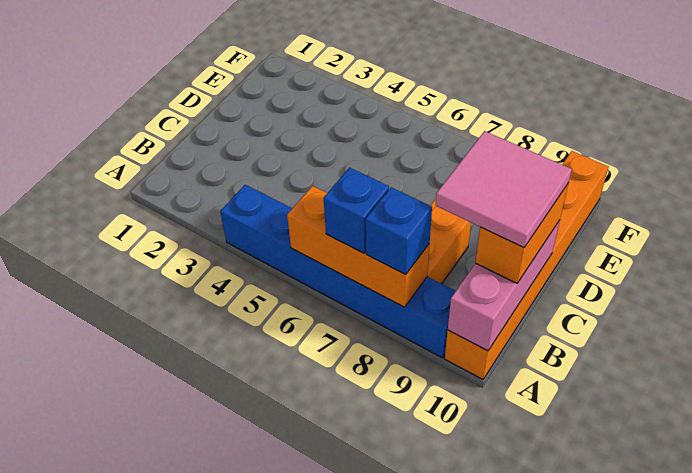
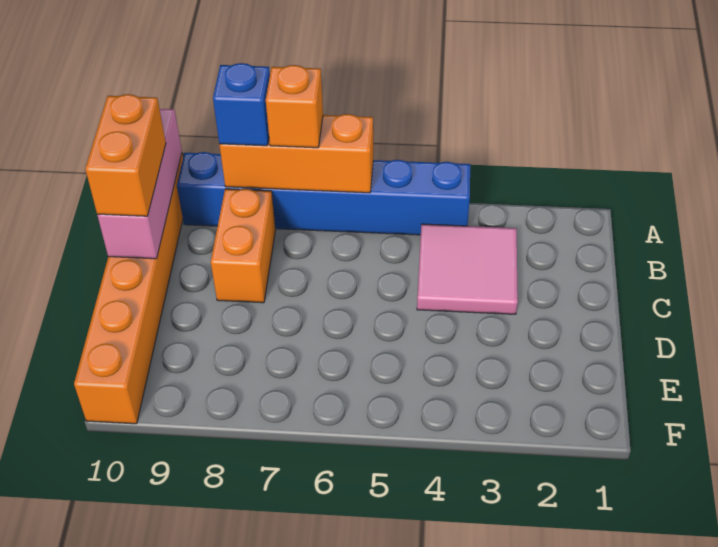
blue brick A7 level 3 -> orange brick A7 level 3
pink tile B9:C10 level 4 -> pink tile B3:C4 level 1

